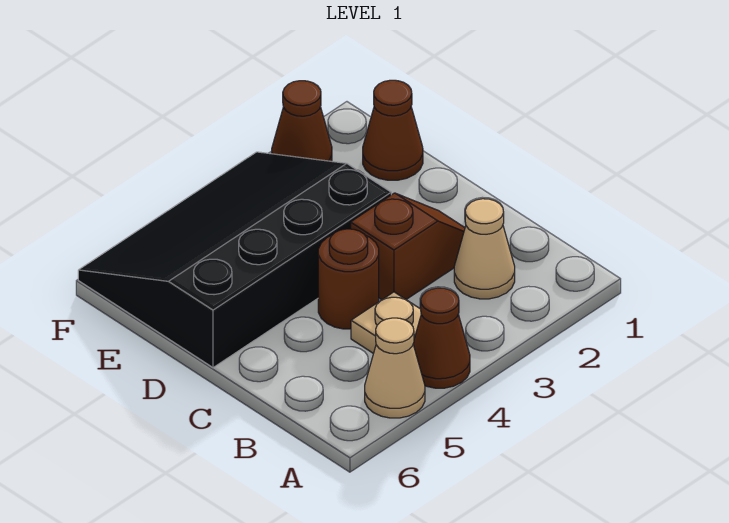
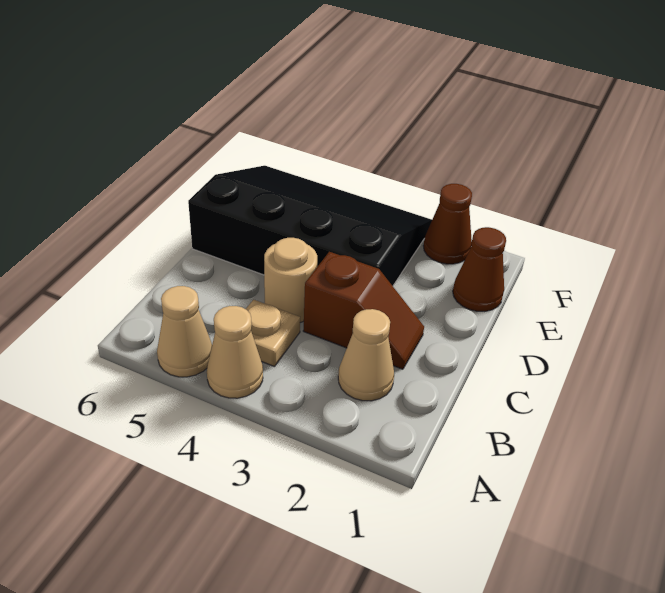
brown cone A4 level 1 -> tan cone A4 level 1
brown round brick C4 level 1 -> tan round brick C4 level 1

